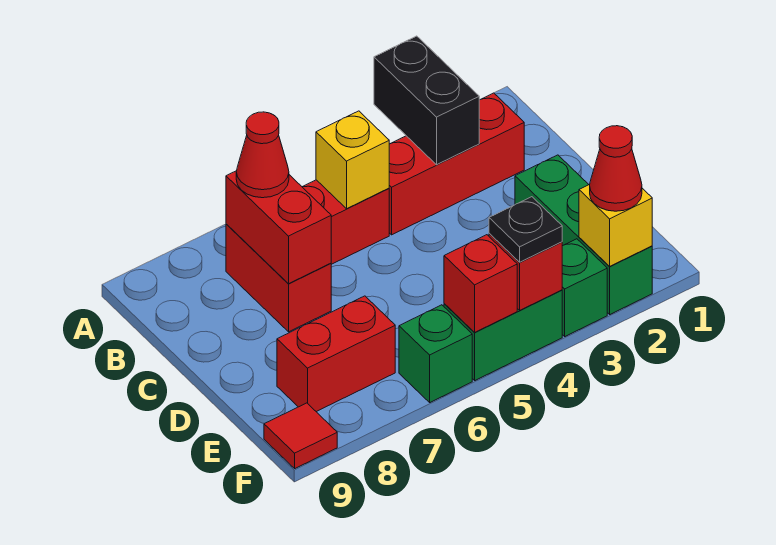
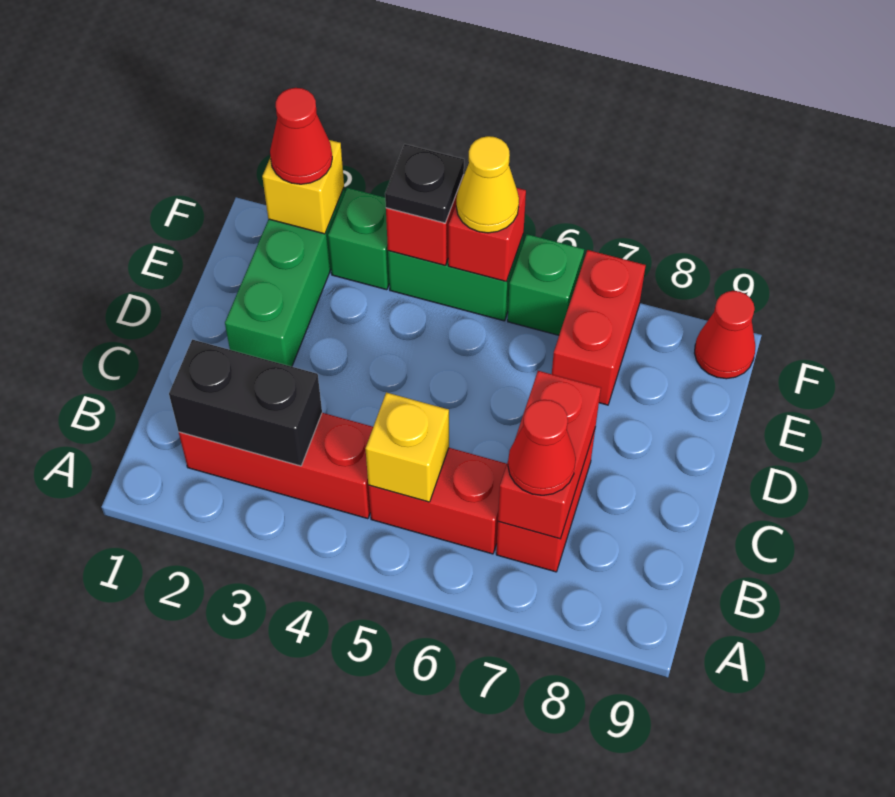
black brick A3:B3 level 2 -> black brick B2:B3 level 2
red brick E7:E8 level 1 -> red brick E7:F7 level 1
none -> yellow cone F5 level 3
red tile F9 level 1 -> red cone F9 level 1

